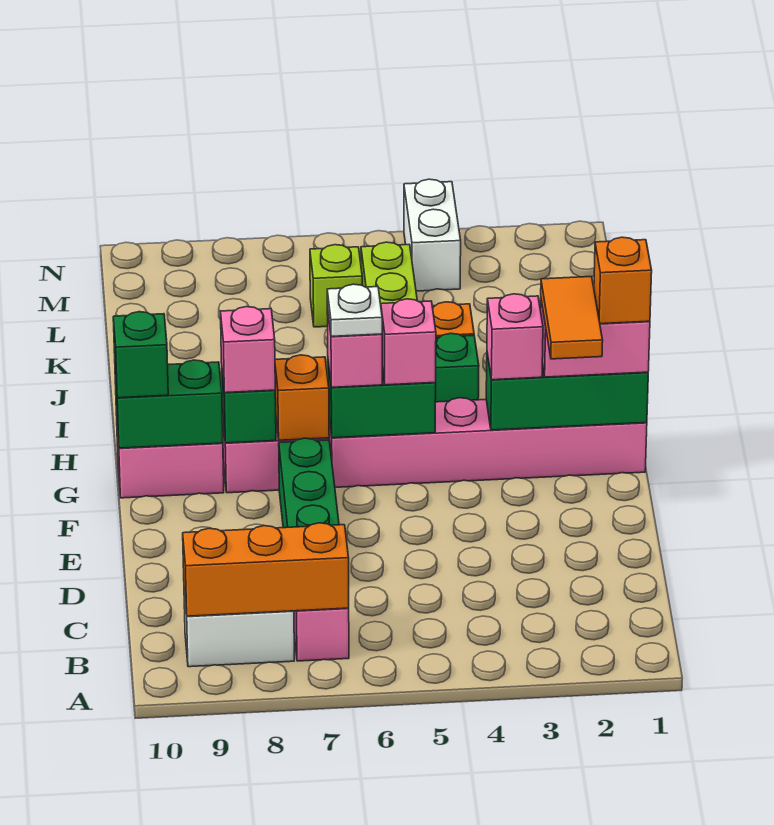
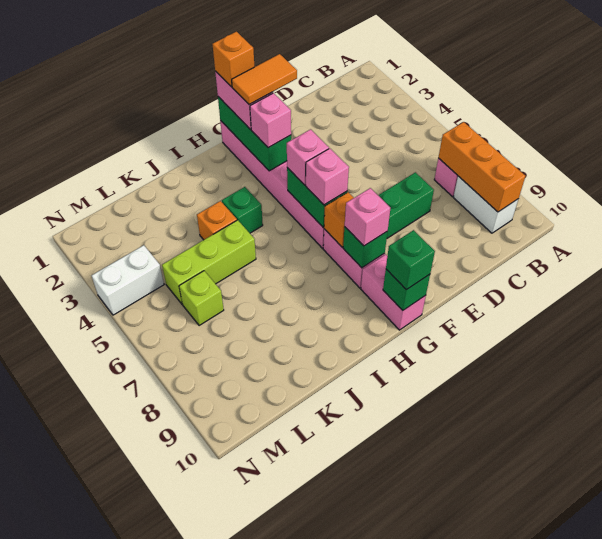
white plate G6 level 4 -> none
green brick G9:G10 level 2 -> green brick G10 level 2

